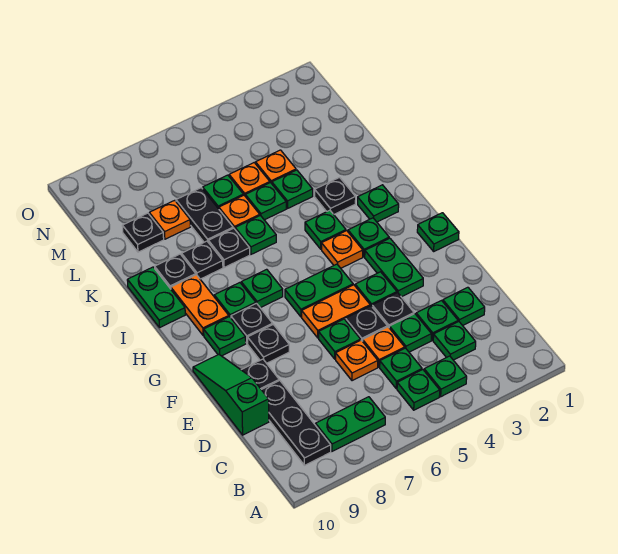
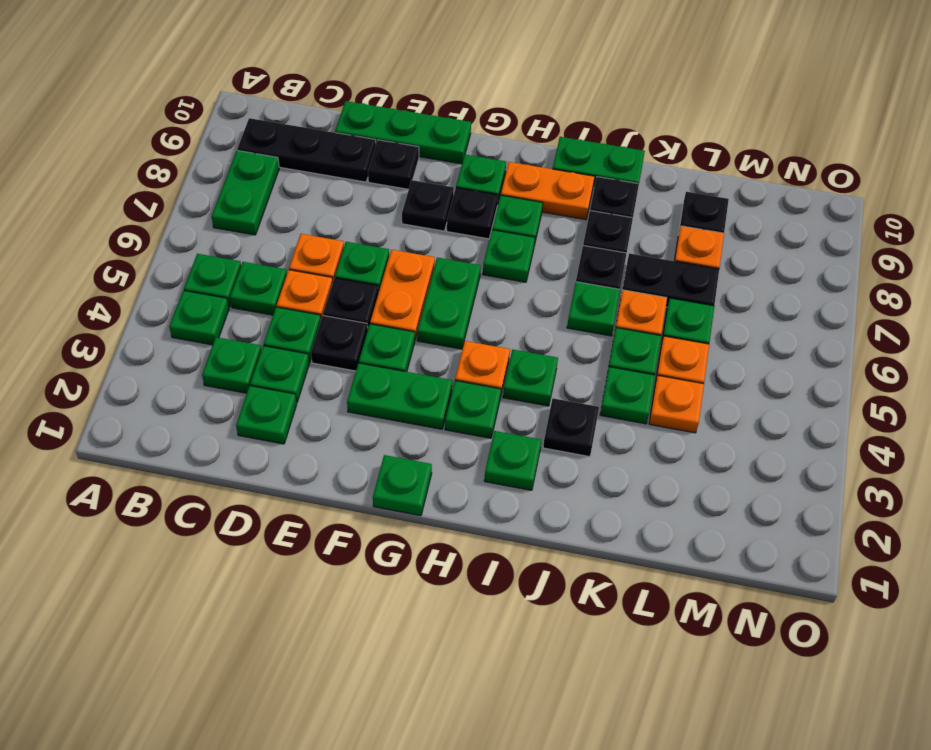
green slope D10:F10 level 1 top D -> green plate D10:F10 level 1

